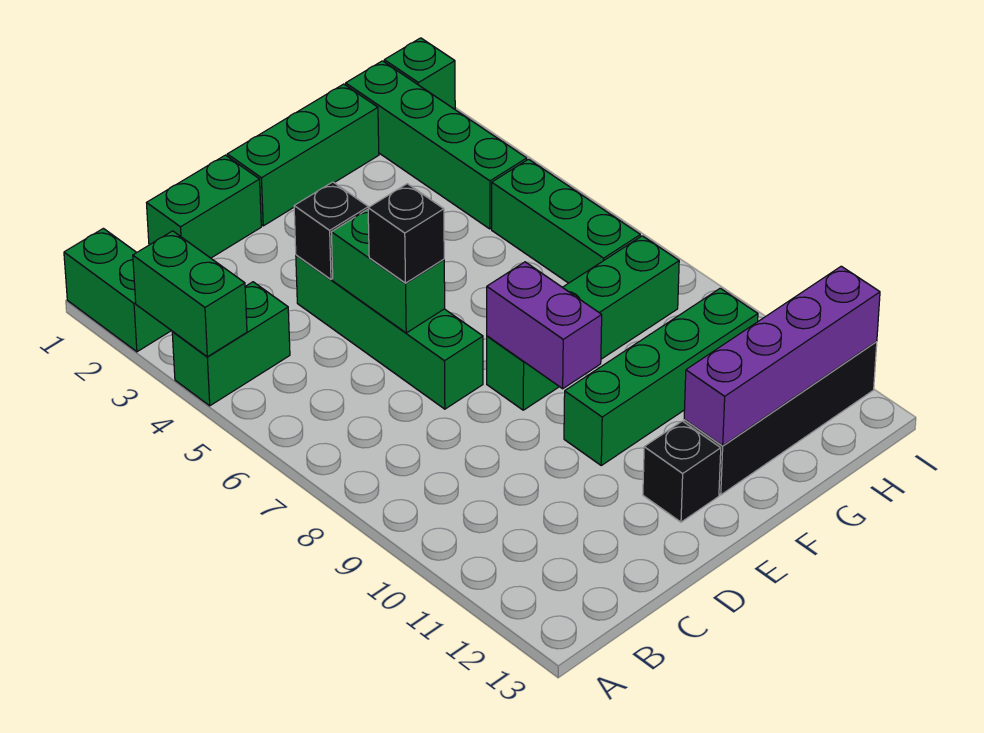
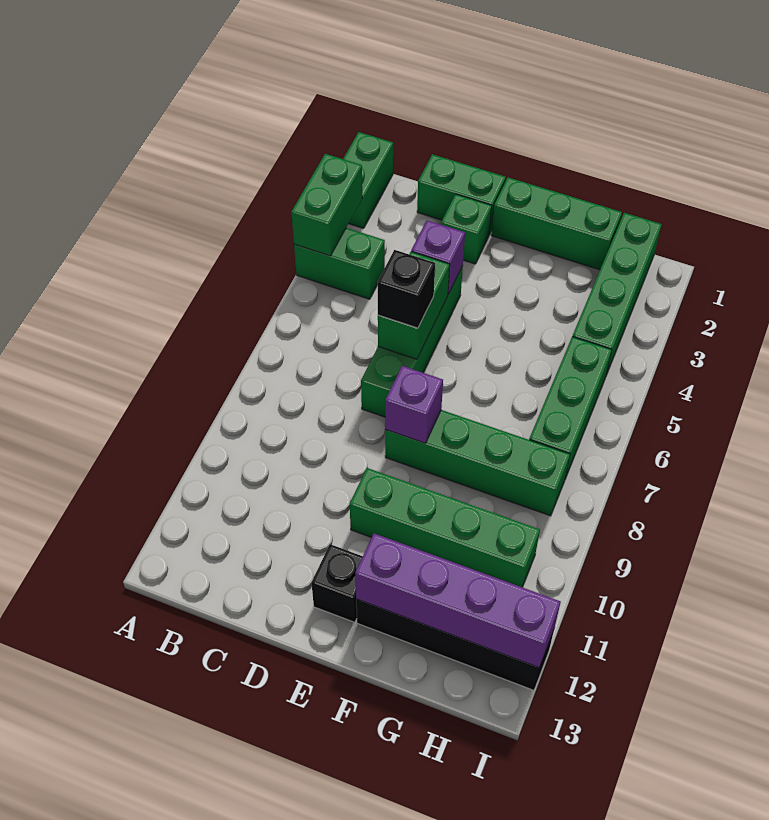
black brick D4 level 2 -> purple brick D4 level 2
purple brick E8:E9 level 2 -> purple brick E8 level 2
green brick I1 level 1 -> green brick D2 level 1

